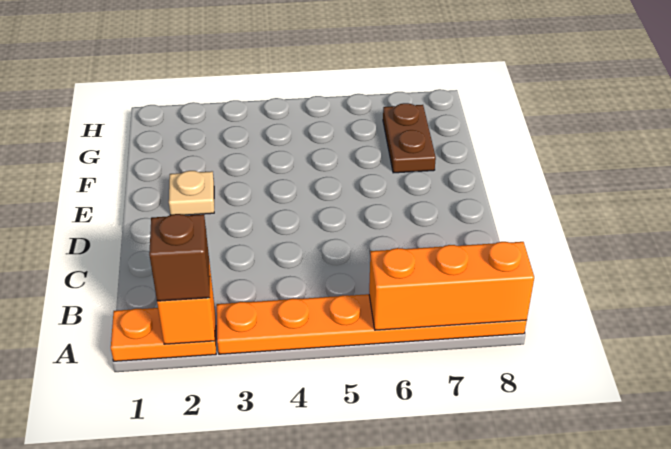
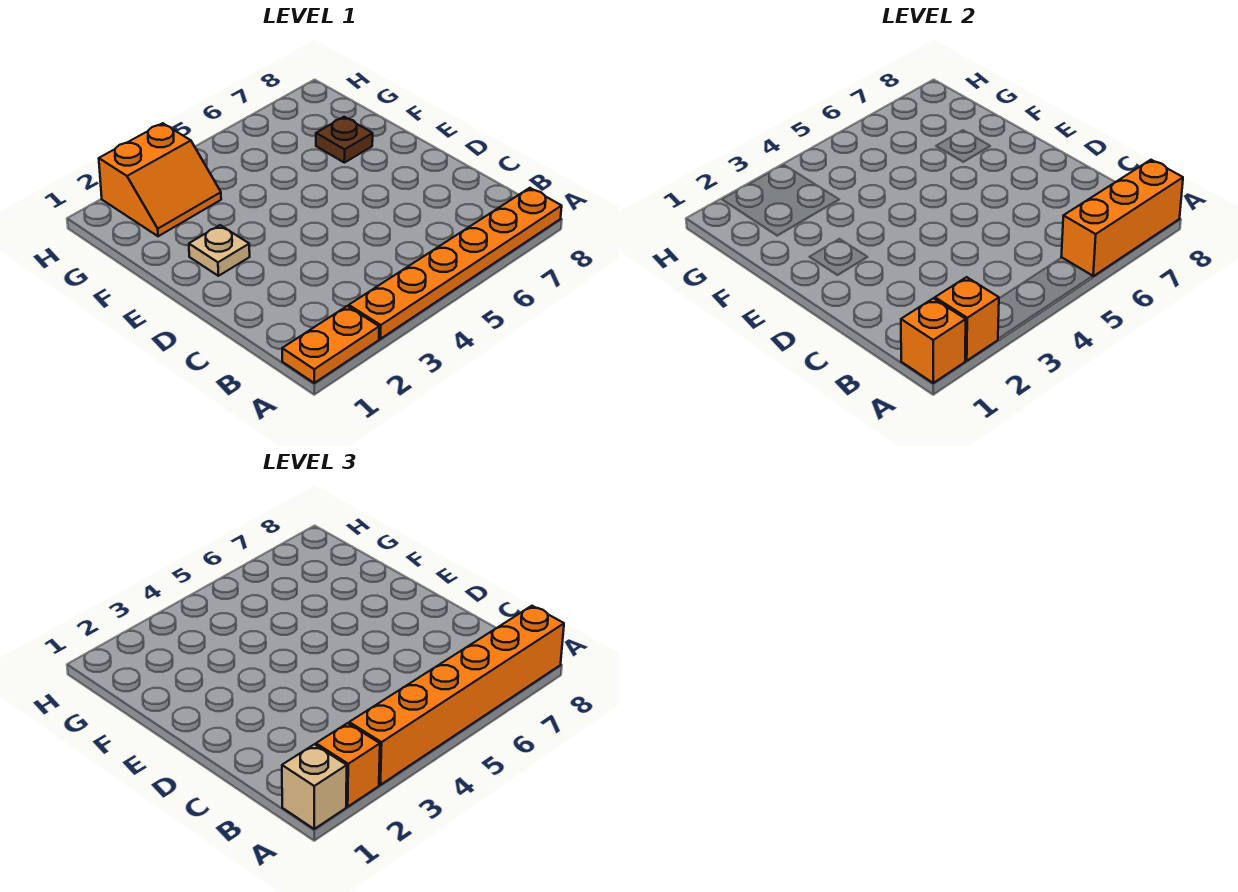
none -> orange brick A1 level 2
none -> tan brick A1 level 3
brown brick A2 level 3 -> orange brick A2 level 3
none -> orange brick A3:A8 level 3
brown plate F7:G7 level 1 -> brown plate F7 level 1
none -> orange slope G2:H3 level 1 top H

